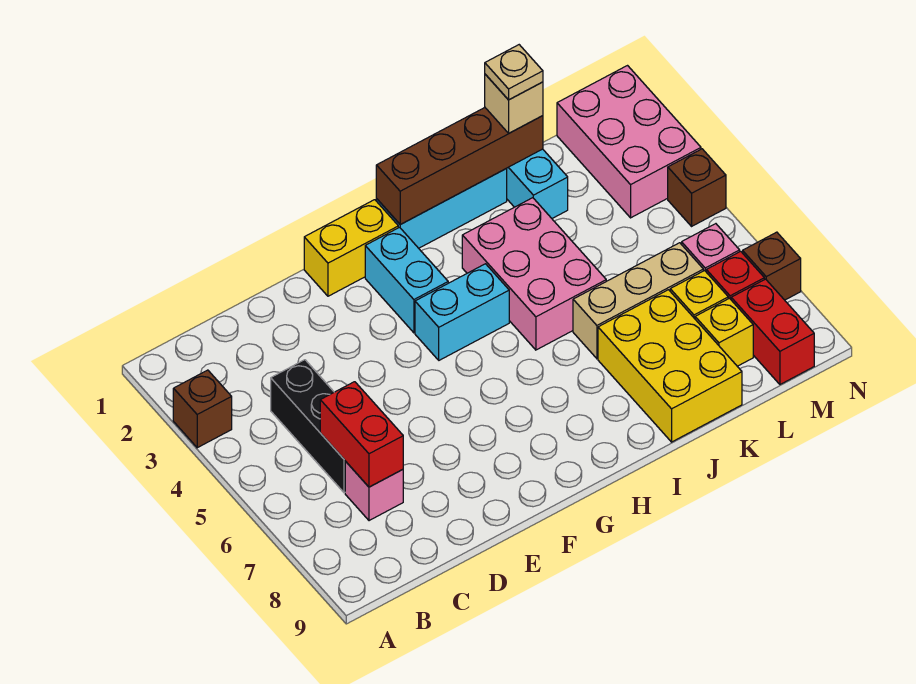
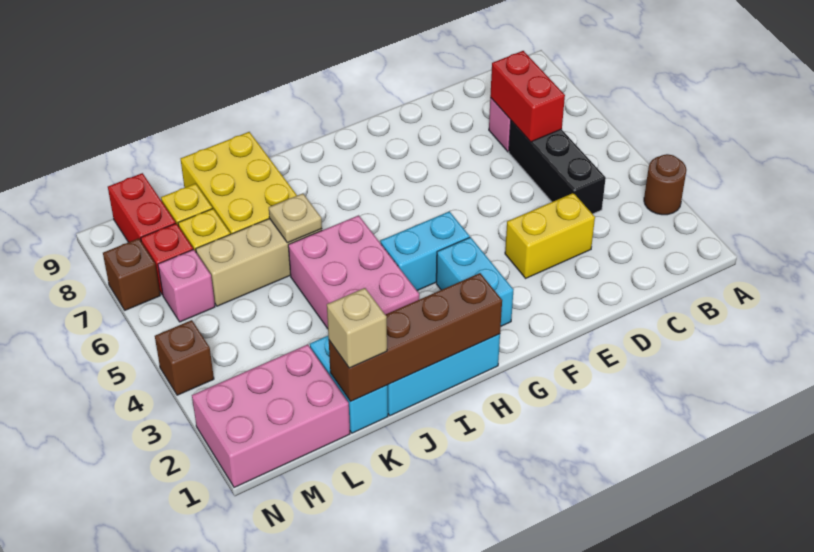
brown brick A3 level 1 -> brown round brick A3 level 1
yellow brick F1:G1 level 1 -> yellow brick D3:E3 level 1
tan plate K1 level 4 -> tan plate J6 level 2
pink brick M1:N3 level 1 -> pink brick L1:N2 level 1

